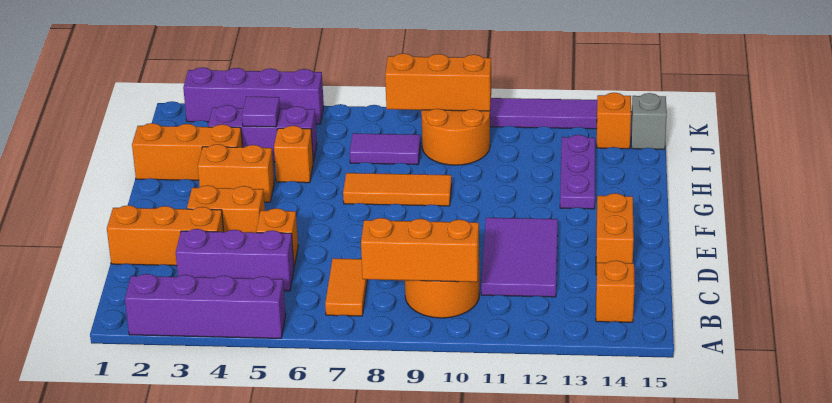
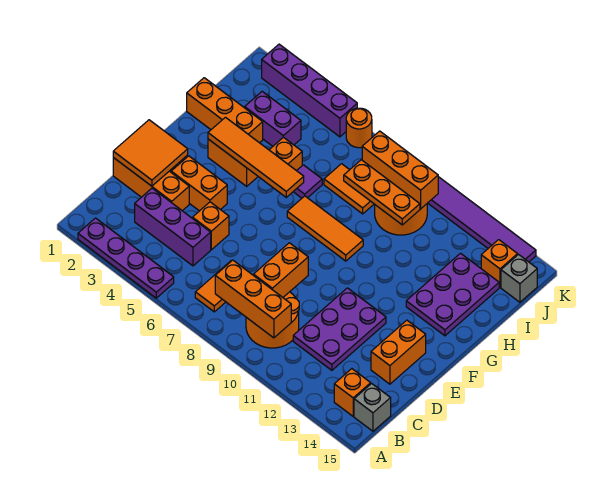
purple brick A2:A5 level 1 -> purple plate A2:A5 level 1
none -> grey brick B15 level 1
none -> orange brick C9:D9 level 2
purple tile C11:E12 level 1 -> purple plate C11:E12 level 1
none -> orange tile D1:E2 level 2
none -> orange tile G3:G6 level 2
purple plate G13:I13 level 1 -> purple plate G13:I14 level 1
purple brick I3:I5 level 1 -> purple brick I3:I4 level 1
purple tile I4 level 2 -> purple tile H6 level 1
purple tile I7:I8 level 1 -> orange tile I7:I8 level 1
none -> orange plate I8:I10 level 2
none -> orange round brick K6 level 1

